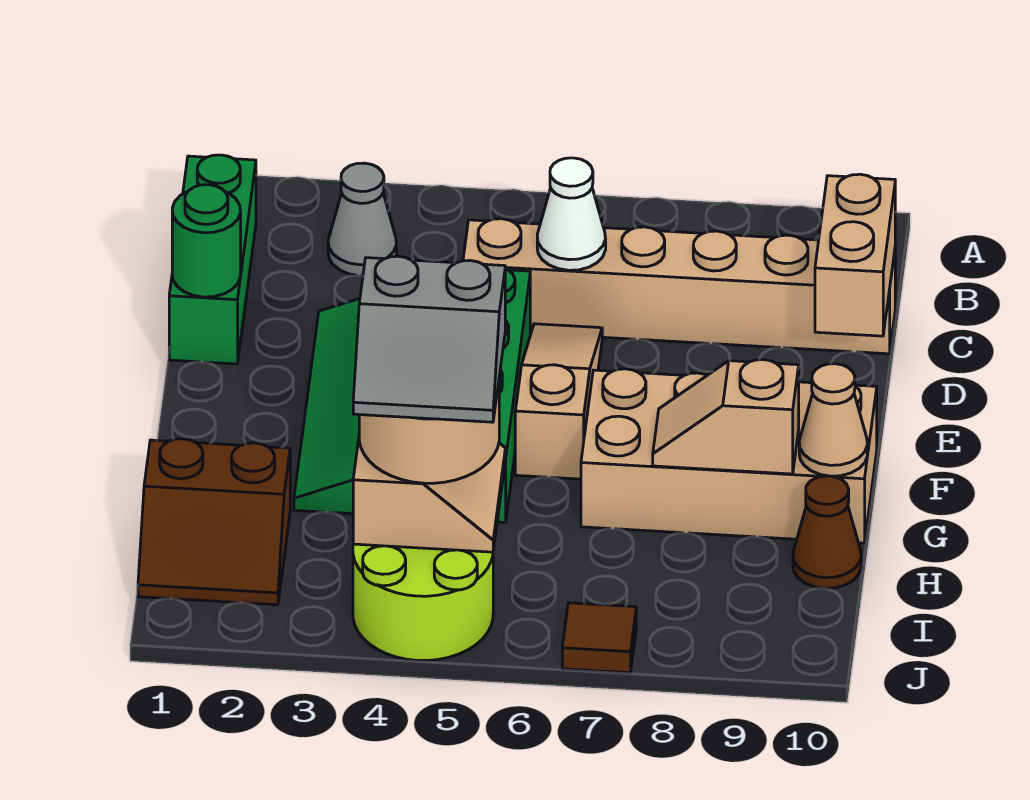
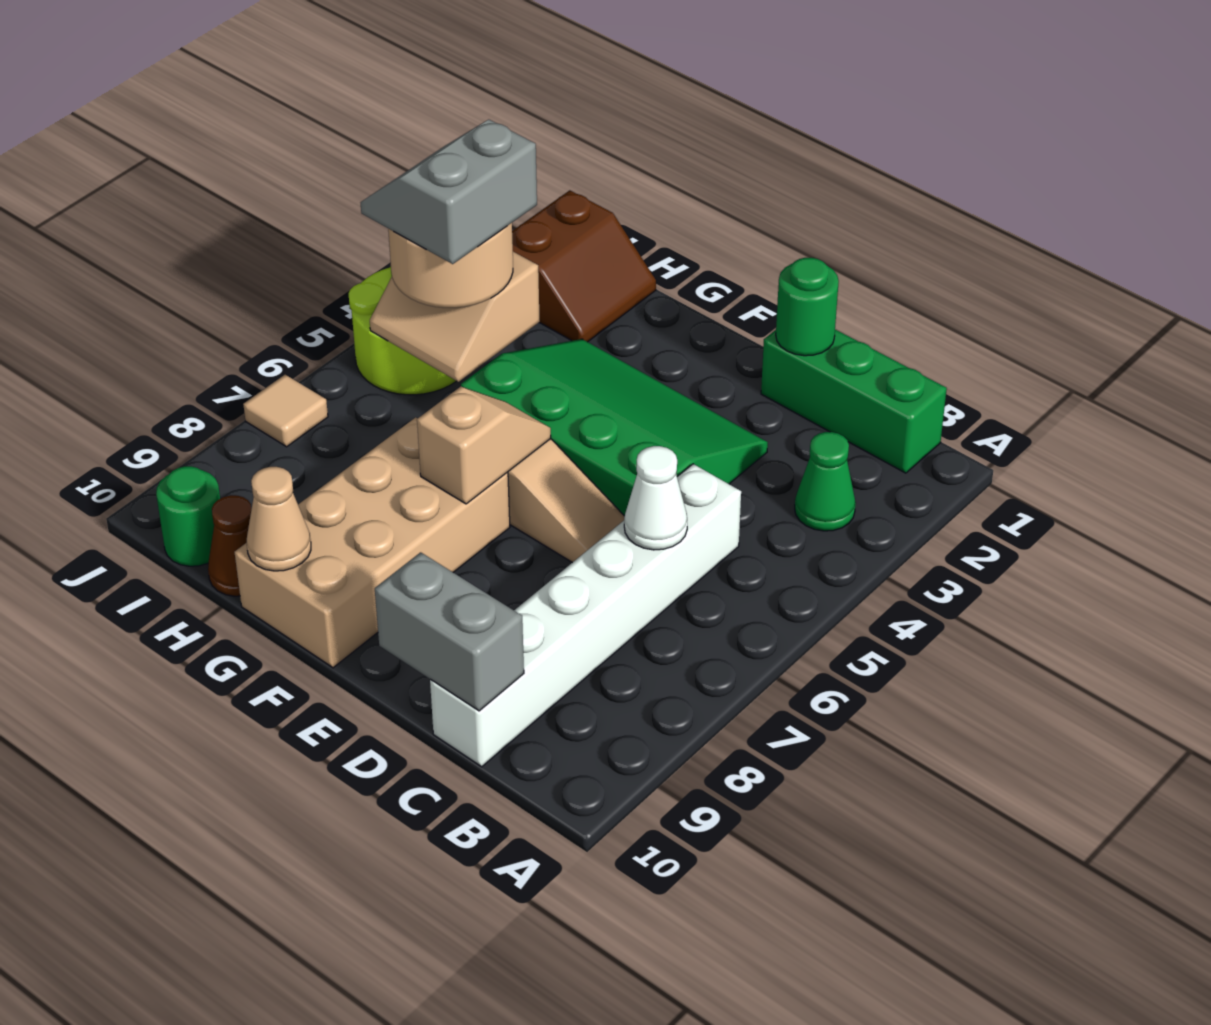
grey cone B3 level 1 -> green cone B3 level 1
tan brick C5:C10 level 1 -> white brick C5:C10 level 1
tan brick C10:D10 level 2 -> grey brick C10:D10 level 2
tan slope G8:G9 level 2 top 9 -> tan slope F6:F7 level 2 top 7
brown slope H1:I2 level 1 top H -> brown slope H1:I2 level 1 top I
none -> green round brick I10 level 1
brown tile J7 level 1 -> tan tile J7 level 1

